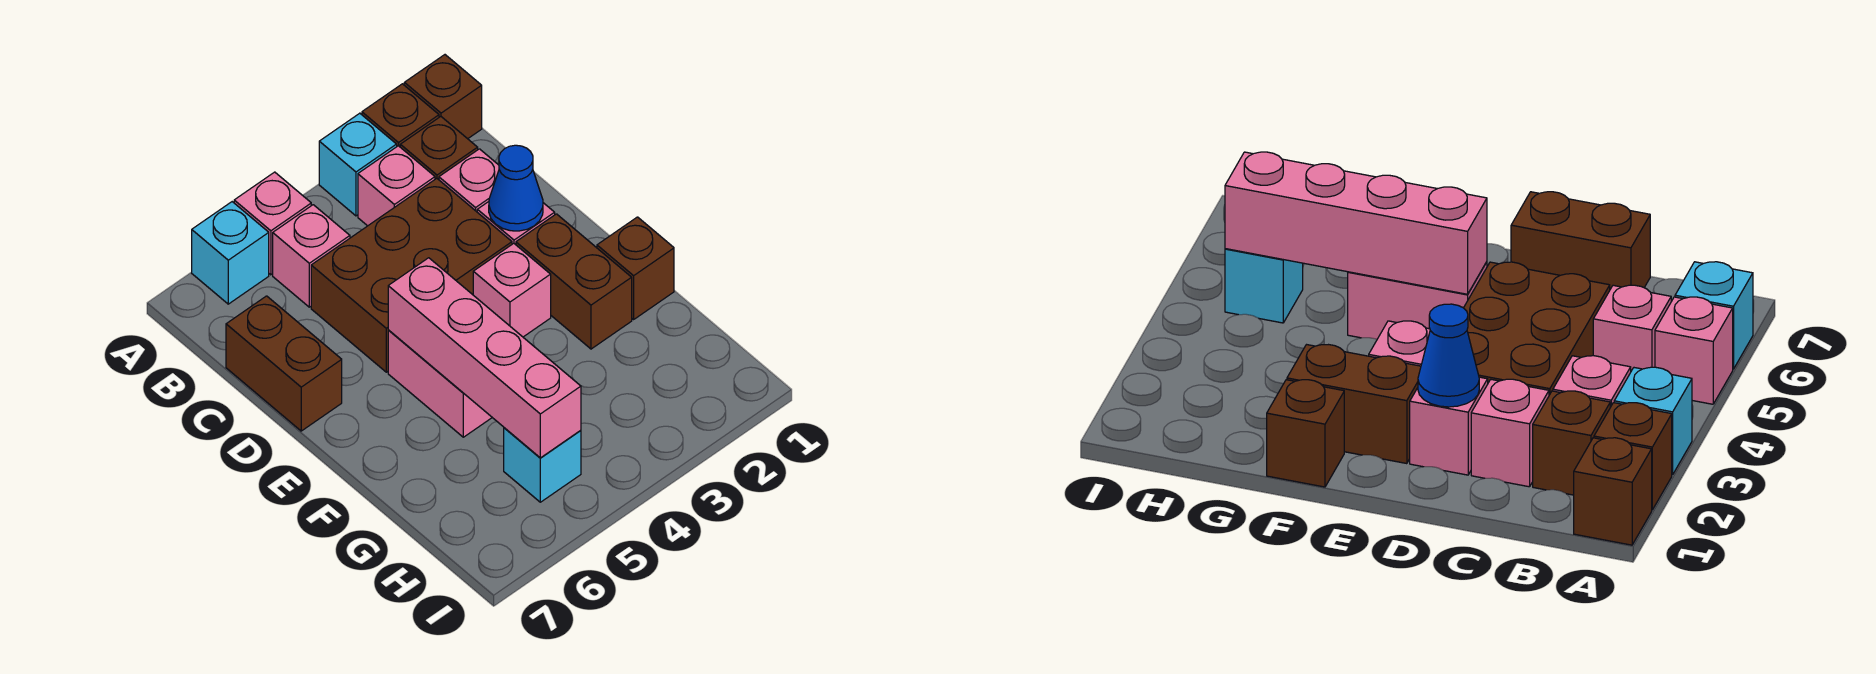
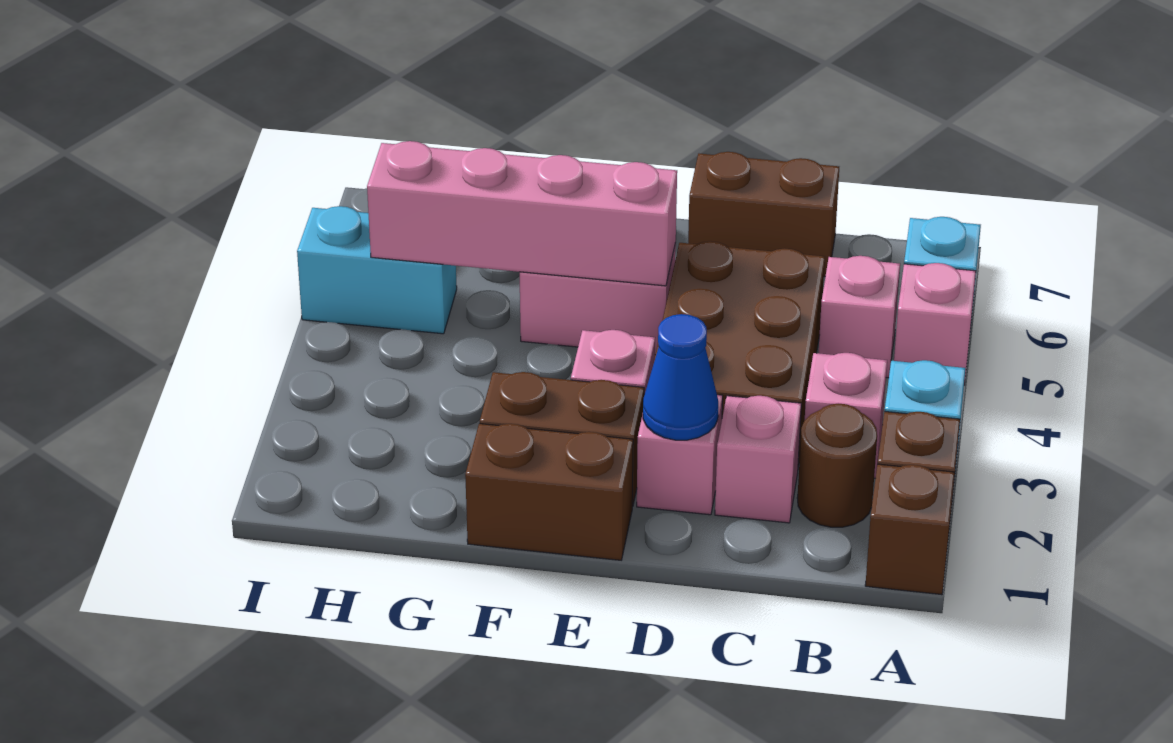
brown brick B2 level 1 -> brown round brick B2 level 1
brown brick F1 level 1 -> brown brick E1:F1 level 1
cyan brick H5 level 1 -> cyan brick H5:I5 level 1

